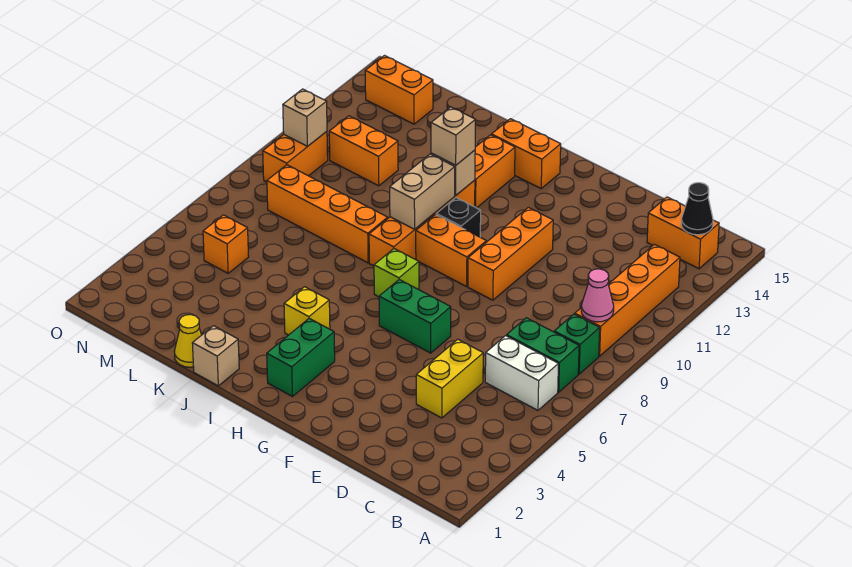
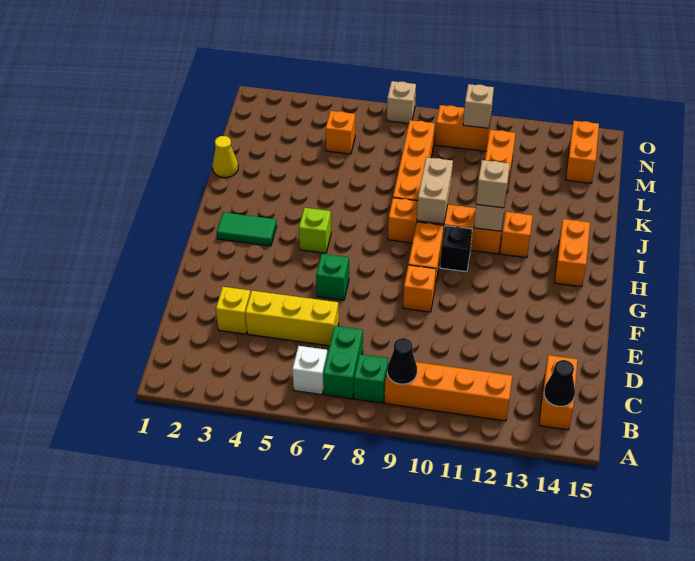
white brick B6:C6 level 1 -> white brick B6 level 1
pink cone B9 level 2 -> black cone B9 level 2
yellow brick D4:D5 level 1 -> yellow brick D4:D6 level 1
green brick F6:G6 level 1 -> green brick F6 level 1
orange brick F9:F11 level 1 -> orange brick F9 level 1
green brick H2:H3 level 1 -> green tile H2:H3 level 1
lime brick H7 level 1 -> lime brick H5 level 1
yellow brick I4 level 1 -> yellow brick D3 level 1
tan brick I9:I10 level 2 -> tan brick I9:J9 level 2
orange brick I12:I13 level 1 -> orange brick I12 level 1
tan brick J1 level 1 -> tan brick O7 level 1

